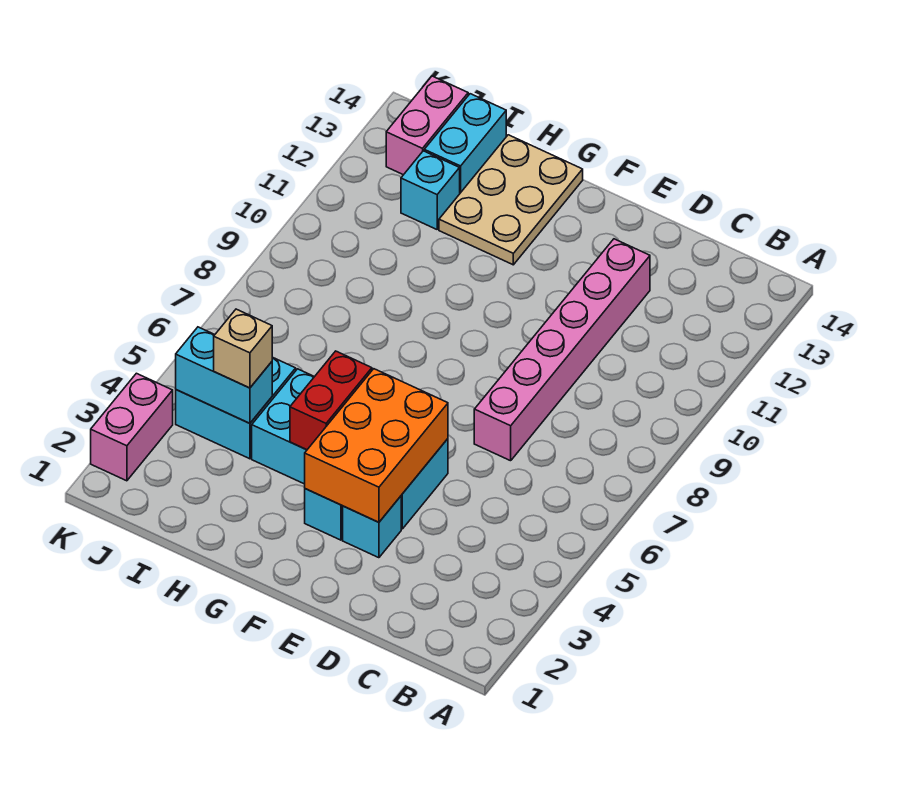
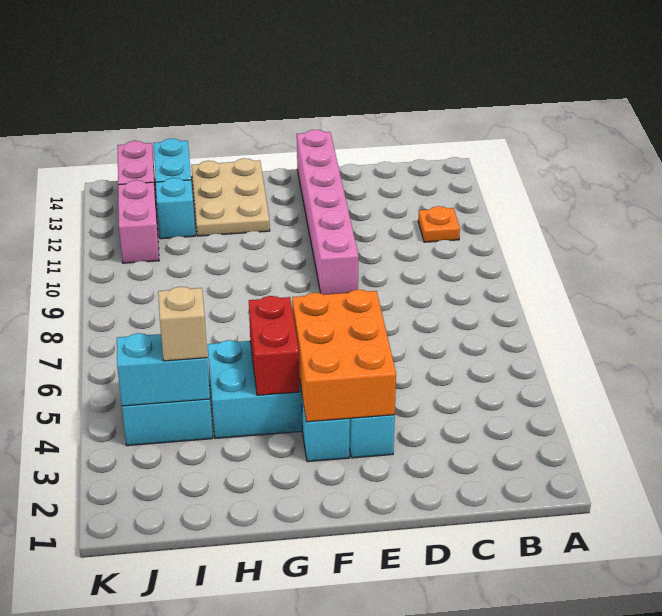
none -> orange plate B11 level 1
pink brick D7:D12 level 1 -> pink brick E9:E14 level 1
pink brick K2:K3 level 1 -> pink brick J11:J12 level 1

